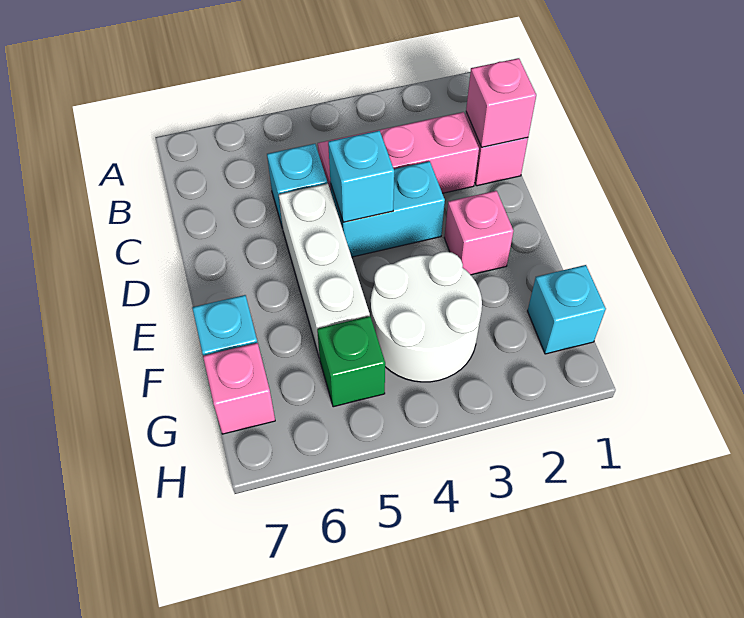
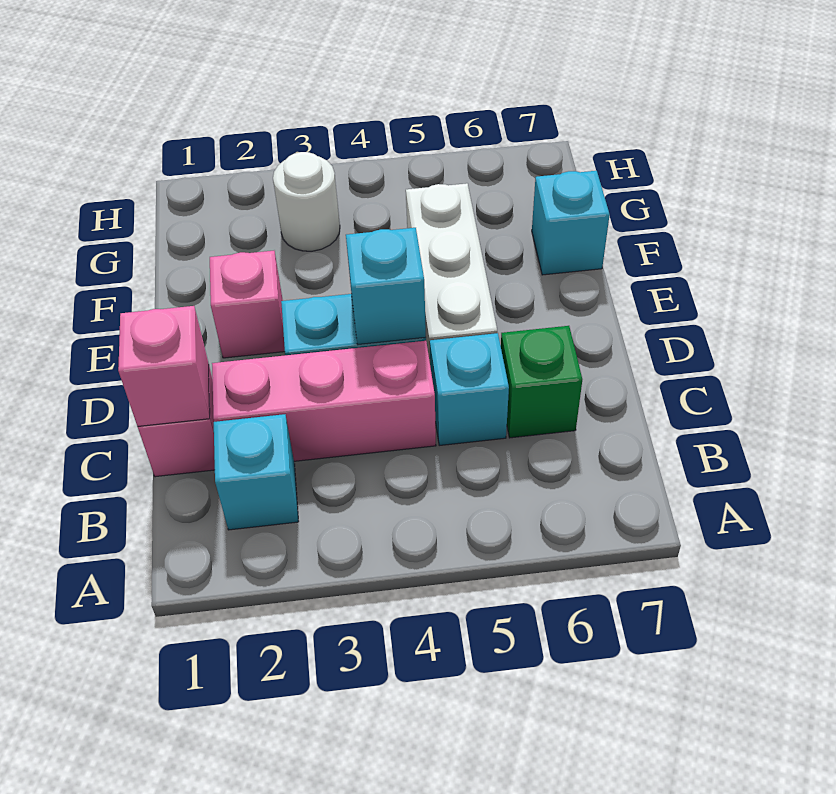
white round brick F3:G4 level 1 -> white round brick G3 level 1
cyan brick G1 level 1 -> cyan brick B2 level 1
green brick G5 level 1 -> green brick C6 level 1
pink brick G7 level 1 -> none

